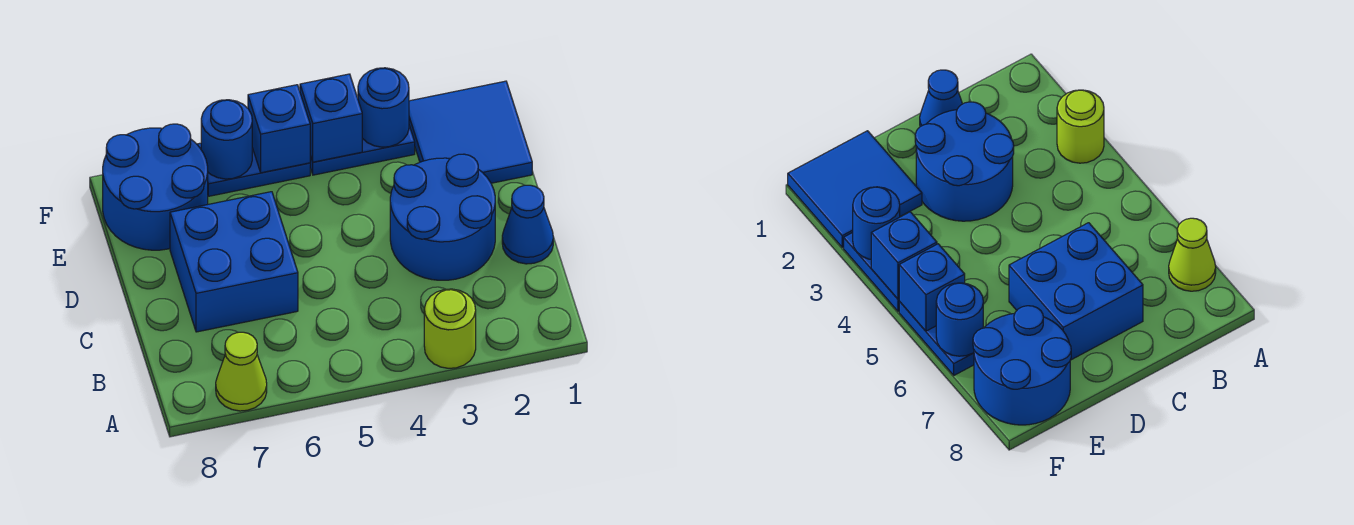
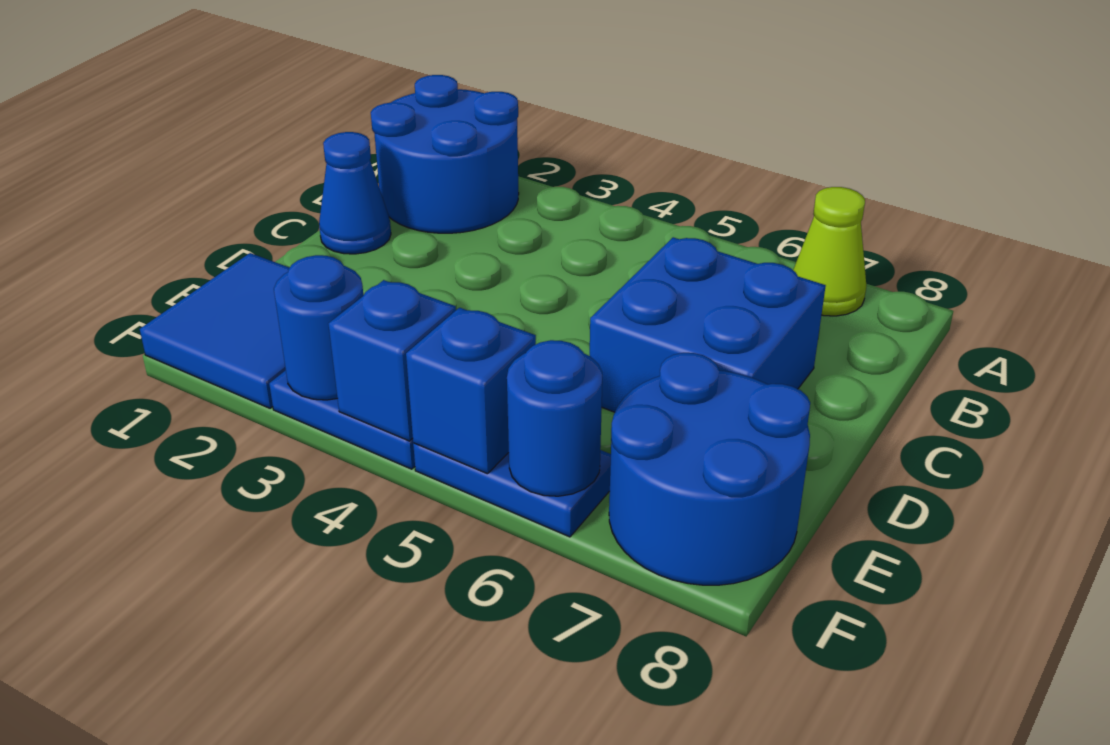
lime round brick A3 level 1 -> none
blue round brick C2:D3 level 1 -> blue round brick A1:B2 level 1

